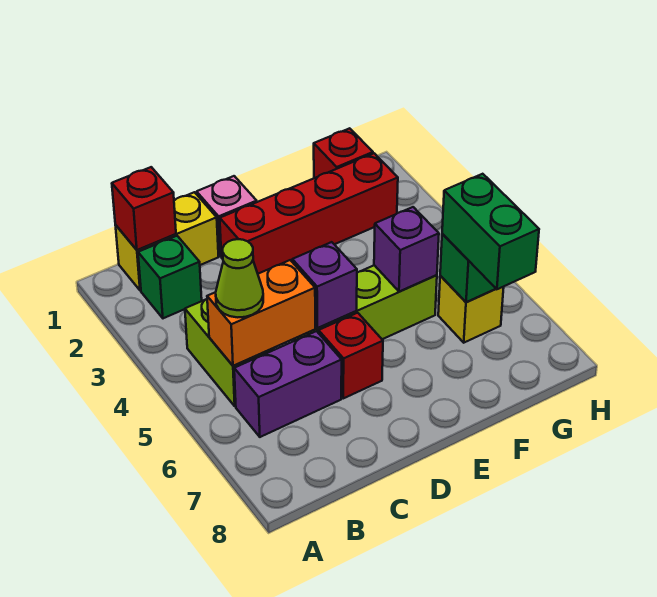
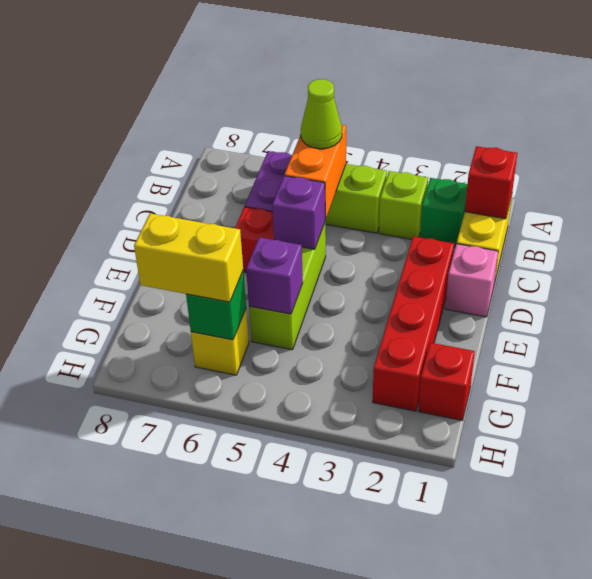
none -> lime brick B3 level 1
green brick G6:G7 level 3 -> yellow brick G6:G7 level 3

